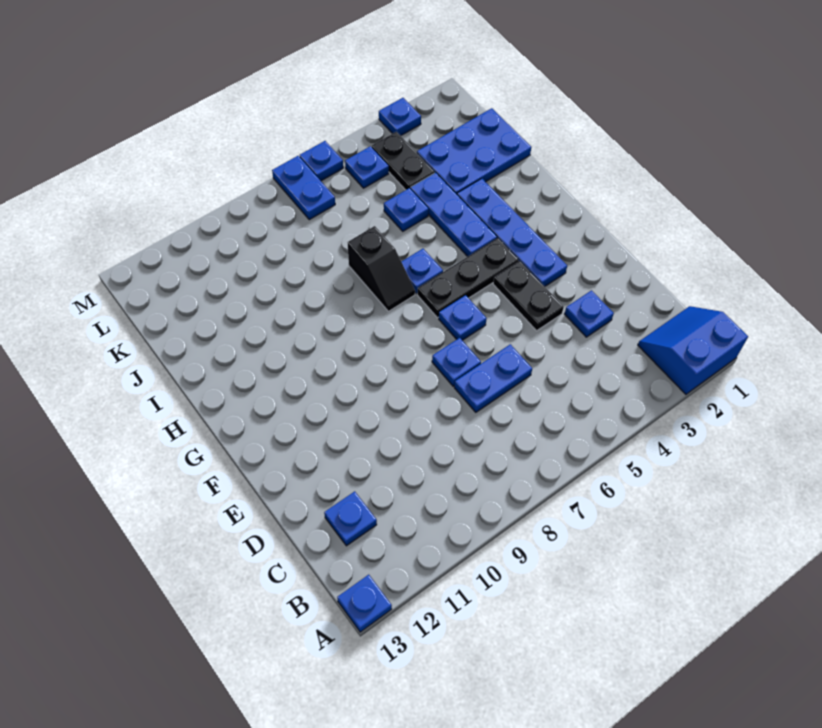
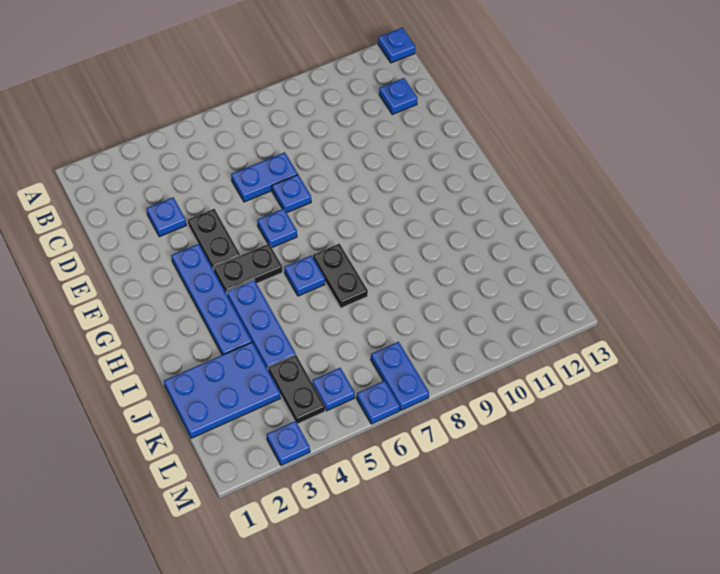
blue slope A1:B2 level 1 top A -> none
black plate G4:G6 level 1 -> black plate G4:G5 level 1
black slope H7:I7 level 1 top I -> black plate H7:I7 level 1
blue plate J5 level 1 -> none

